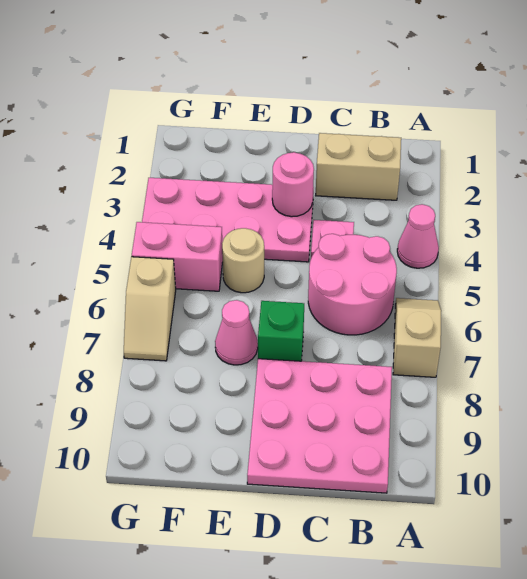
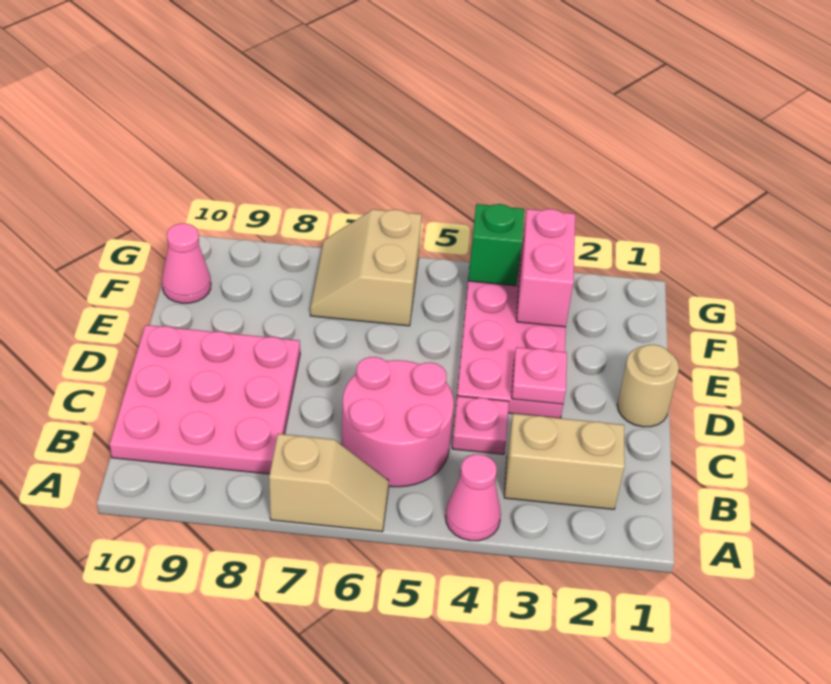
tan brick B2:C2 level 1 -> tan brick B2:B3 level 1
pink round brick D3 level 2 -> pink plate D3 level 2
green brick D7 level 1 -> green brick G4 level 2
tan round brick E5 level 1 -> tan round brick D1 level 1
pink cone E7 level 1 -> pink cone F10 level 1
pink brick F5:G5 level 1 -> pink brick F3:G3 level 2
tan slope G6:G7 level 1 top 6 -> tan slope F6:G7 level 1 top 6

